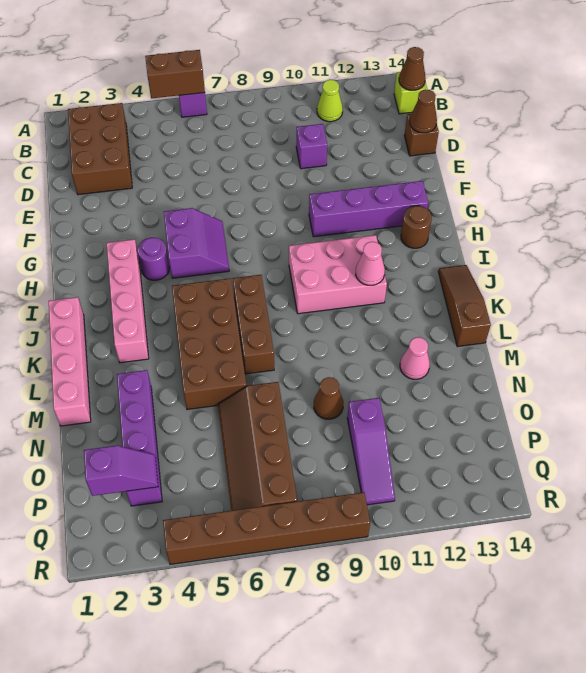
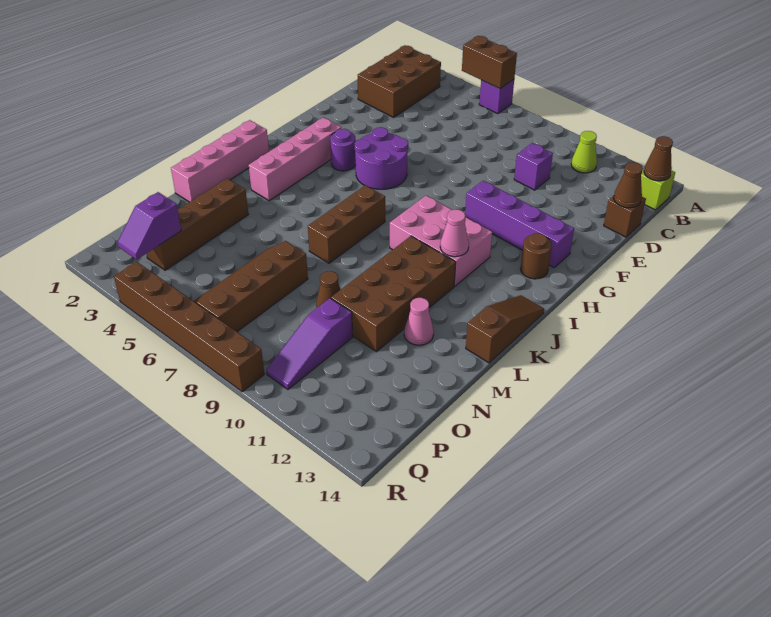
purple slope G5:H6 level 1 top 5 -> purple round brick G5:H6 level 1
brown brick J5:M6 level 1 -> brown brick K10:N11 level 1
purple brick M3:P3 level 1 -> brown brick M3:P3 level 1
purple slope P2:P3 level 2 top 2 -> purple slope P3:Q3 level 2 top P

